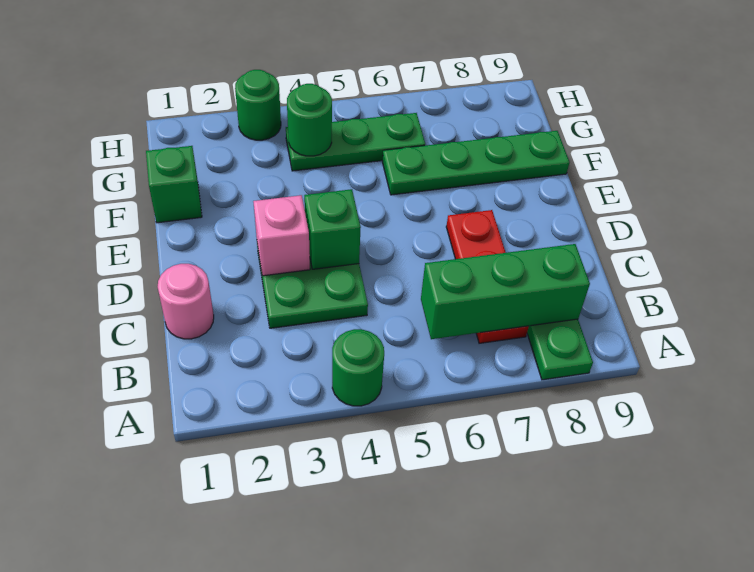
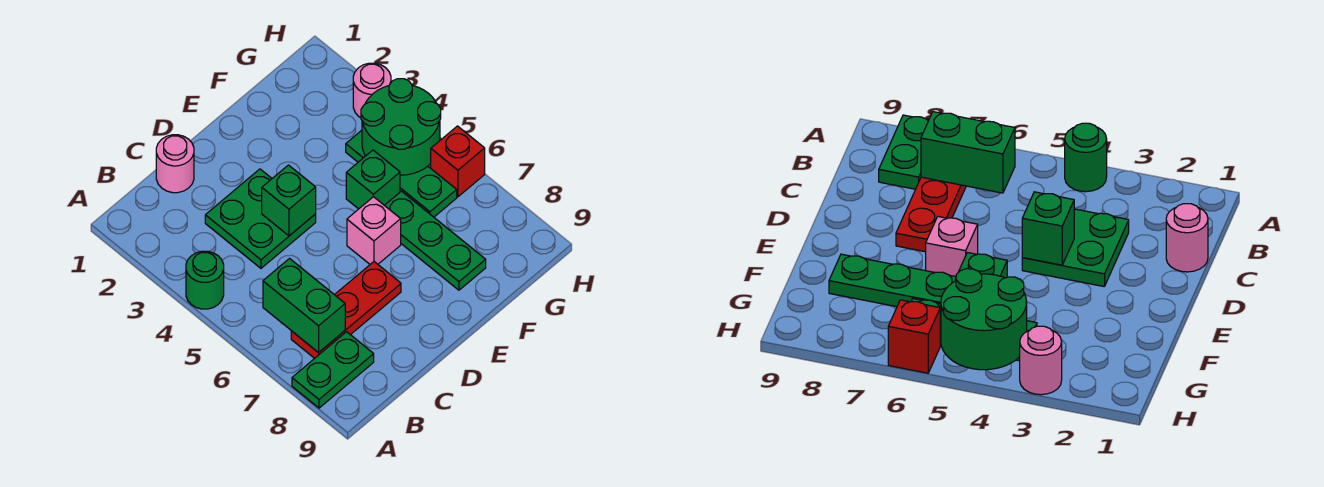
green brick B6:B8 level 2 -> green brick B6:B7 level 2
pink brick D3 level 2 -> pink brick E6 level 1
green brick F1 level 1 -> green brick F5 level 1
green plate F6:F9 level 1 -> green plate F6:F8 level 1
green round brick G4 level 2 -> green round brick G4:H5 level 2
green round brick H3 level 1 -> pink round brick H3 level 1
none -> red brick H6 level 1

